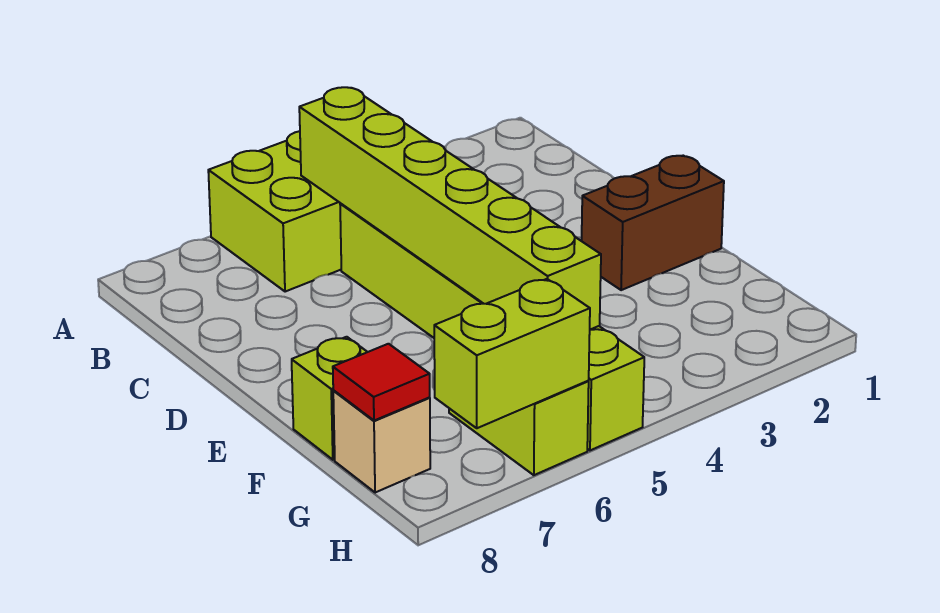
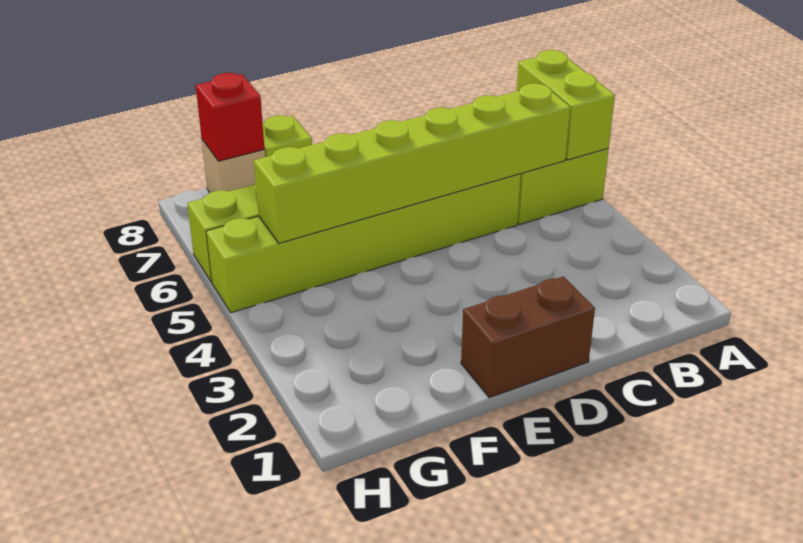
brown brick E1:E2 level 1 -> brown brick D1:E1 level 1
red tile G8 level 2 -> red brick G8 level 2
lime brick H6:H7 level 2 -> lime brick A5:A6 level 2

